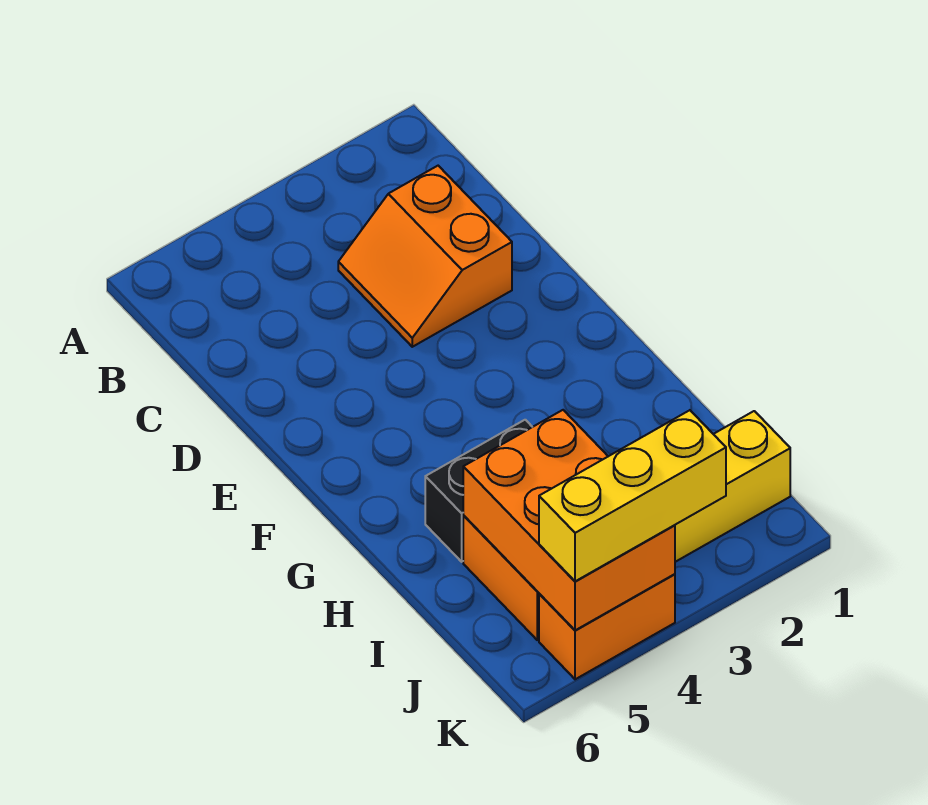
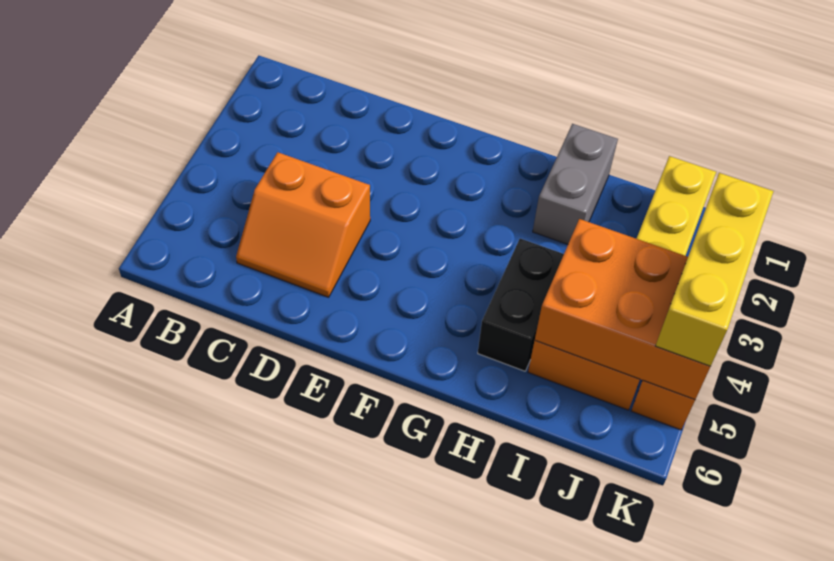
orange slope C2:D3 level 1 top 2 -> orange slope C4:D5 level 1 top 4
none -> grey brick H1:H2 level 1

